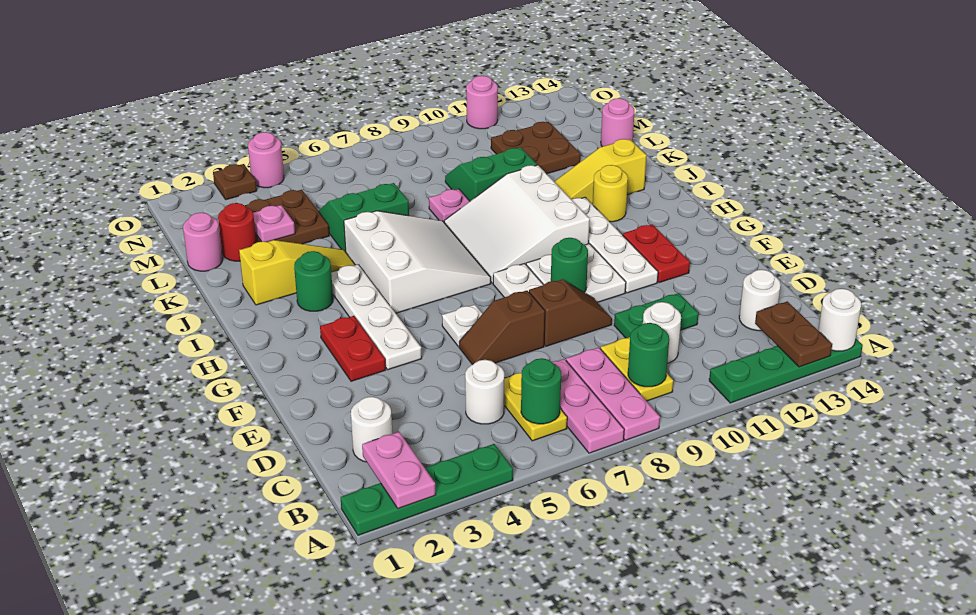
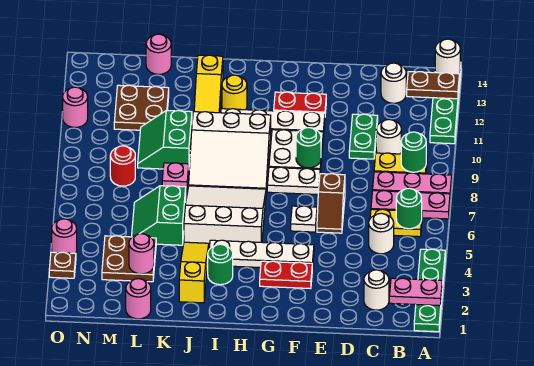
brown slope E8:E9 level 1 top 8 -> none
red round brick L2 level 1 -> red round brick M8 level 1
pink plate L3 level 2 -> pink round brick L3 level 2

